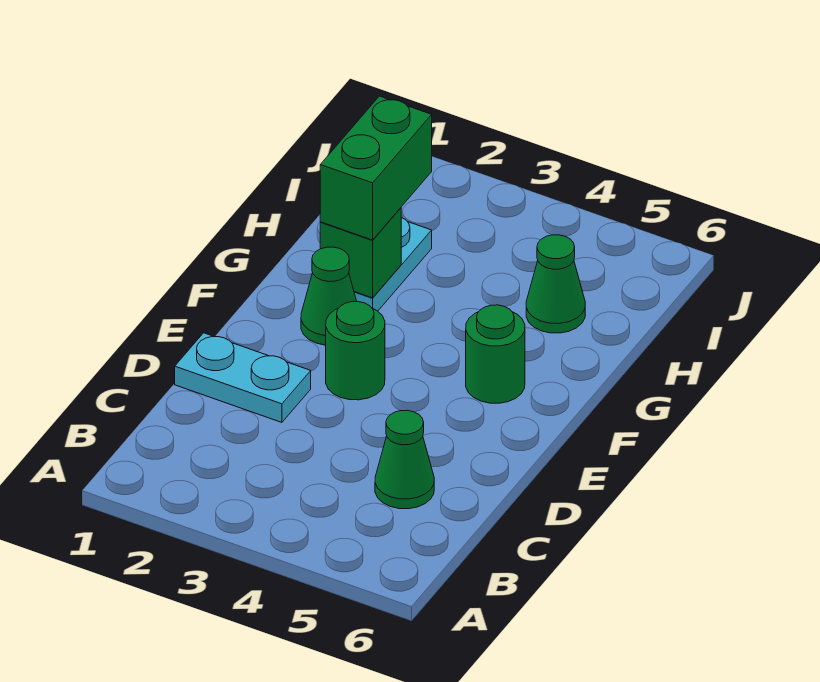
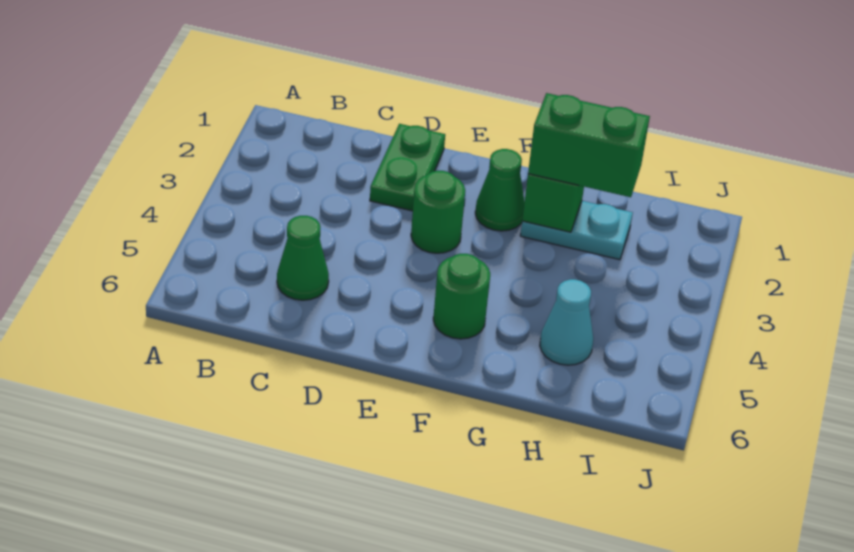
cyan plate D1:D2 level 1 -> green plate D1:D2 level 1
green cone H5 level 1 -> cyan cone H5 level 1

